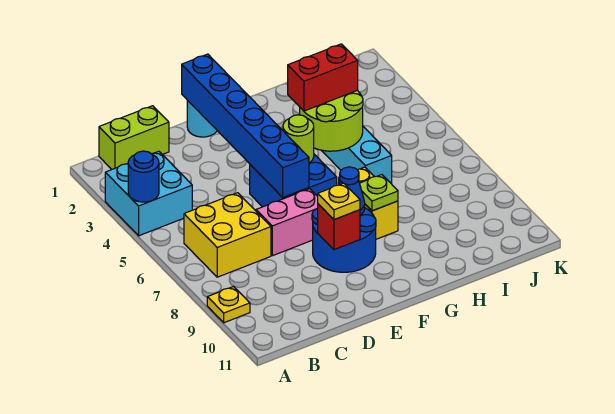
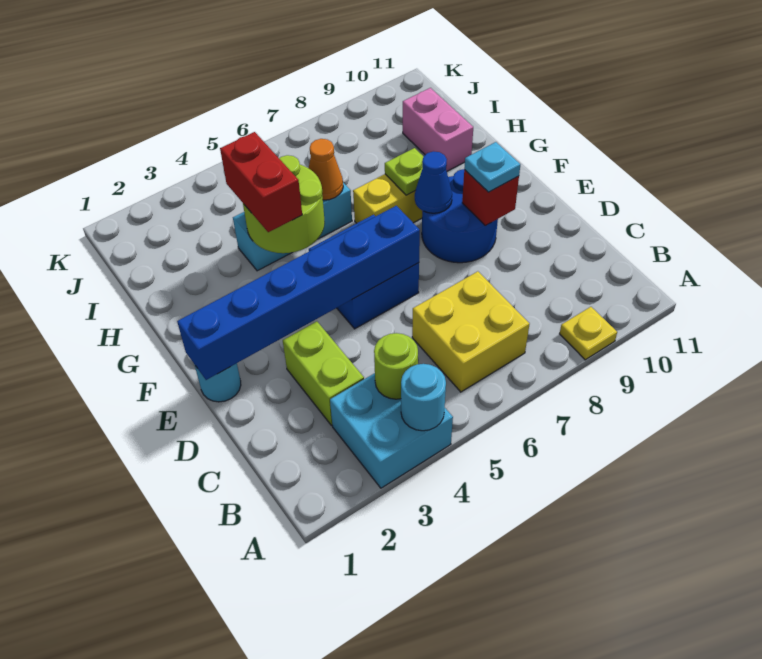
blue round brick A4 level 2 -> cyan round brick A4 level 2
lime brick B1:C1 level 1 -> lime brick C3:D3 level 1
pink brick D7:E7 level 1 -> pink brick H10:I10 level 1
yellow plate E9 level 3 -> cyan plate E9 level 3
lime round brick F5 level 2 -> lime round brick B4 level 2
none -> orange cone H6 level 2

